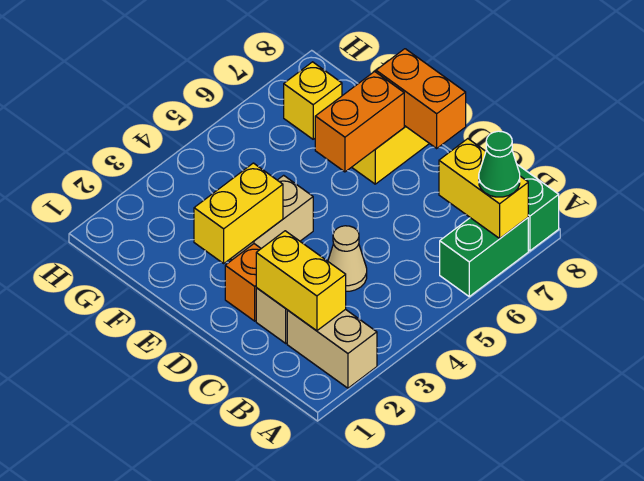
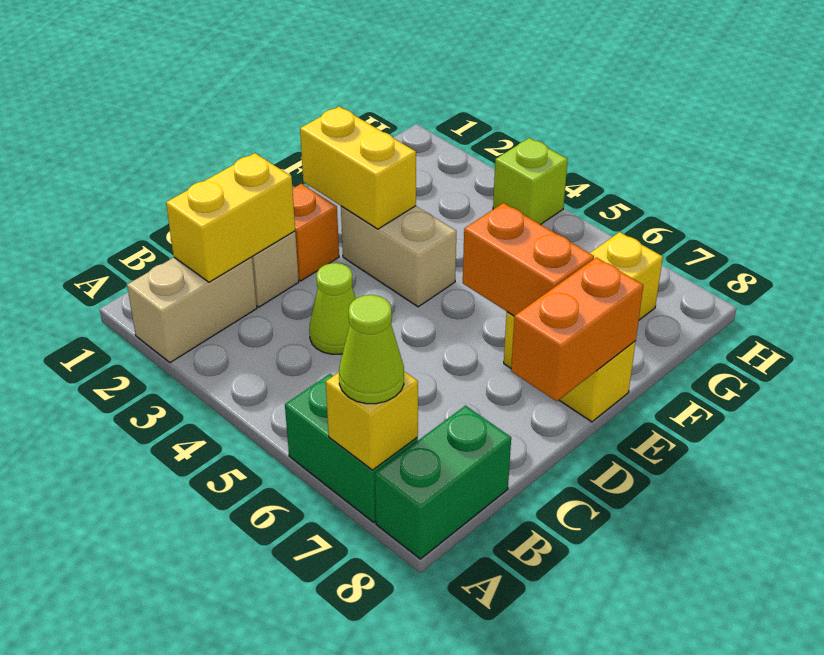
yellow brick A7:B7 level 2 -> yellow brick A7 level 2
green cone A7 level 3 -> lime cone A7 level 3
tan cone C4 level 1 -> lime cone C4 level 1
none -> lime brick H4 level 1

